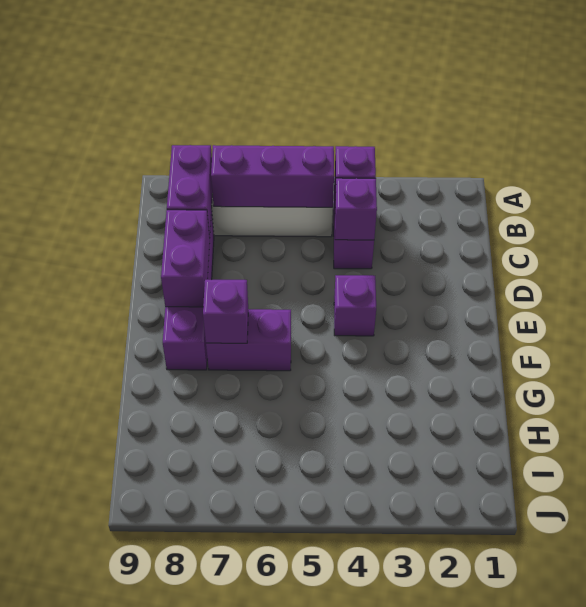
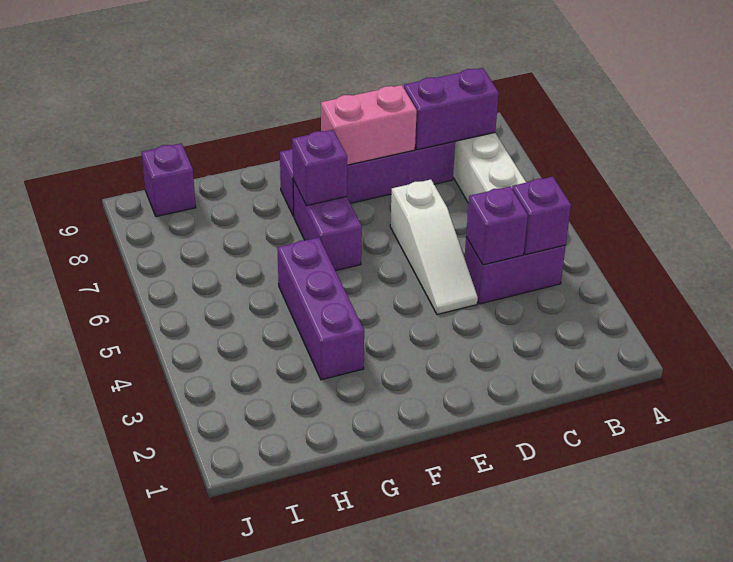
purple brick B5:B7 level 2 -> purple brick G3:G5 level 1
none -> white slope D4:D6 level 1 top 6
purple brick D8:E8 level 2 -> pink brick D8:E8 level 2
purple brick E4 level 1 -> purple brick I9 level 1

